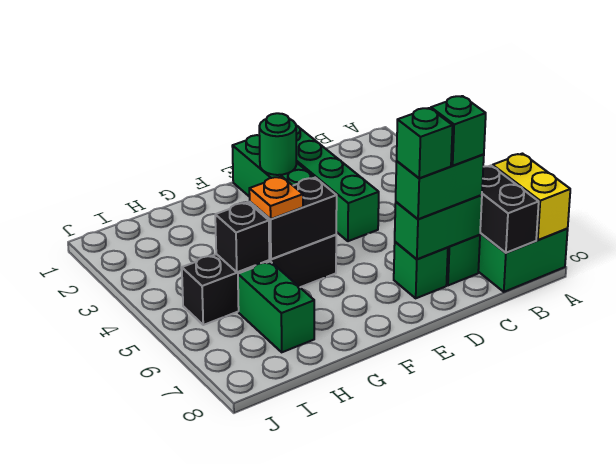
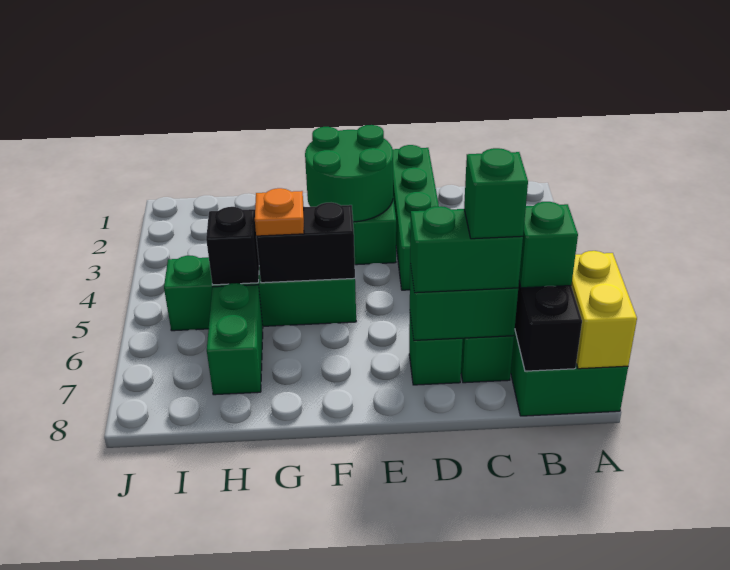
green brick D7 level 4 -> green brick B7 level 3
green round brick E2 level 2 -> green round brick E2:F3 level 2
black brick F5:I5 level 1 -> green brick F5:I5 level 1

